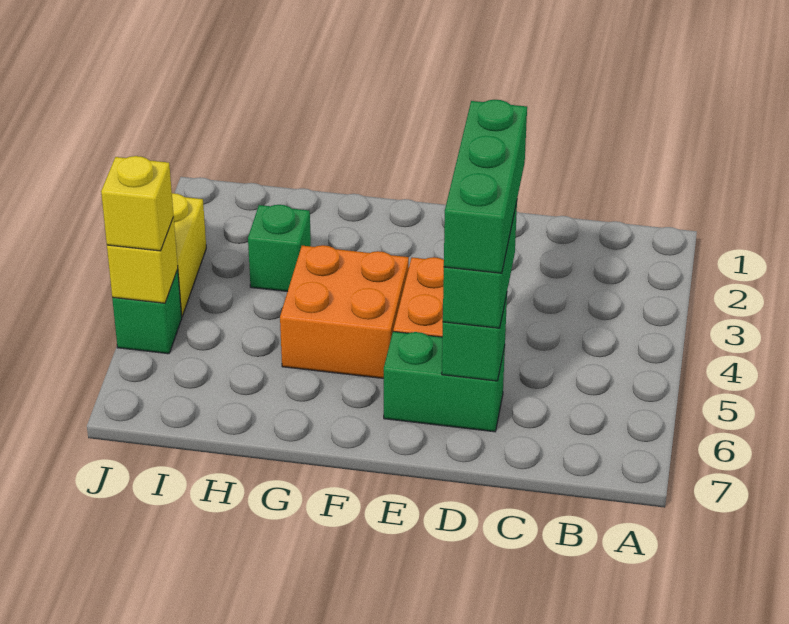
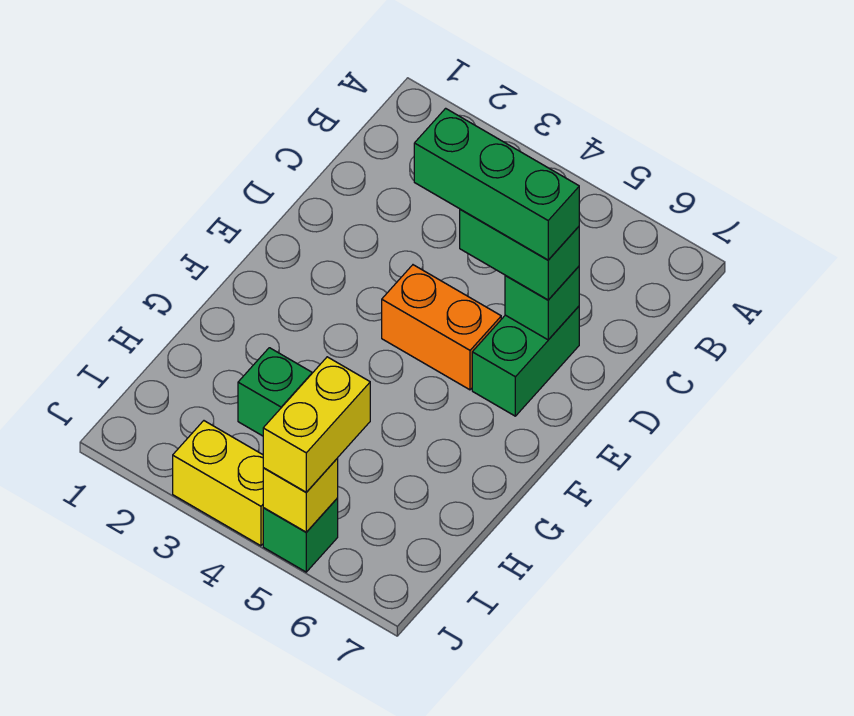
orange brick F4:G5 level 1 -> none
yellow brick J5 level 3 -> yellow brick I5:J5 level 3

